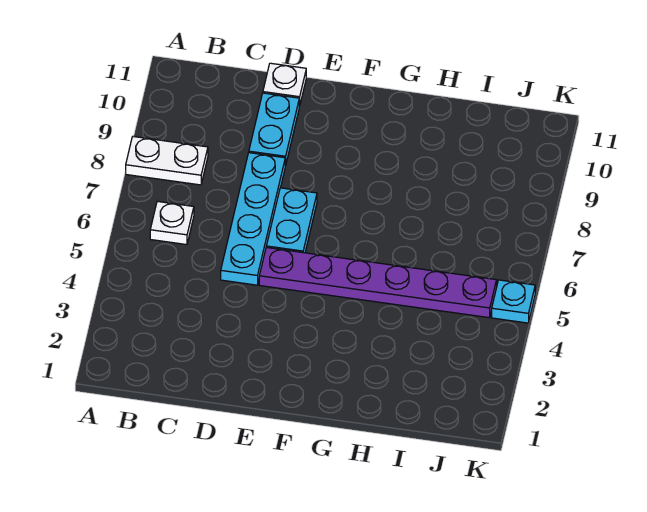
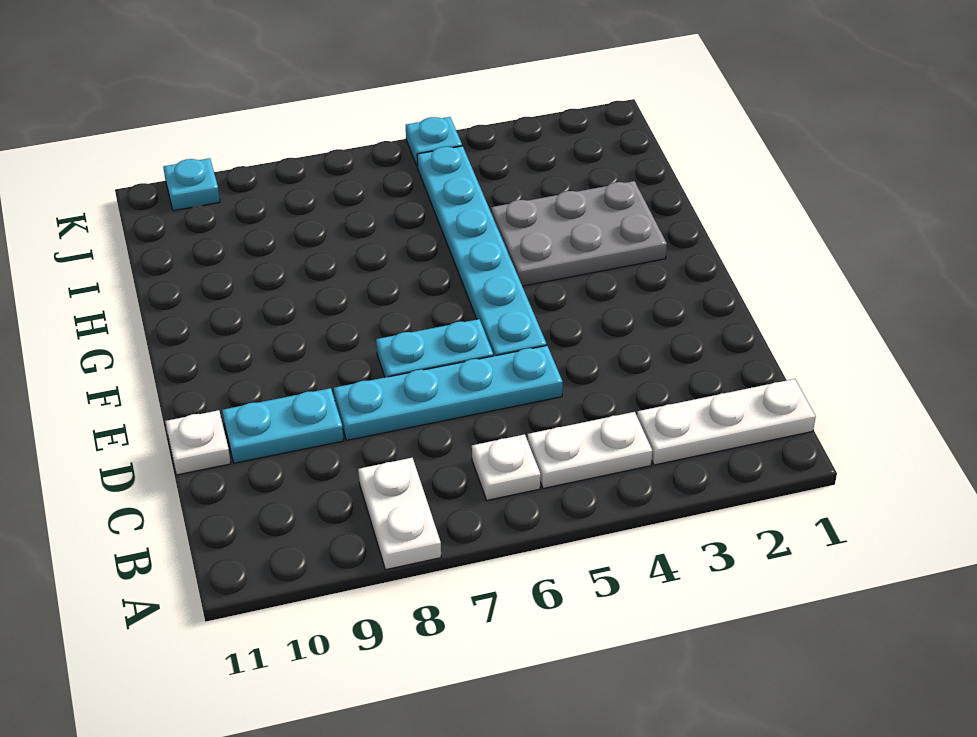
none -> white plate B1:B3 level 1
none -> white plate B4:B5 level 1
purple plate E5:J5 level 1 -> cyan plate E5:J5 level 1
none -> grey plate G2:H4 level 1
none -> cyan plate K10 level 1

